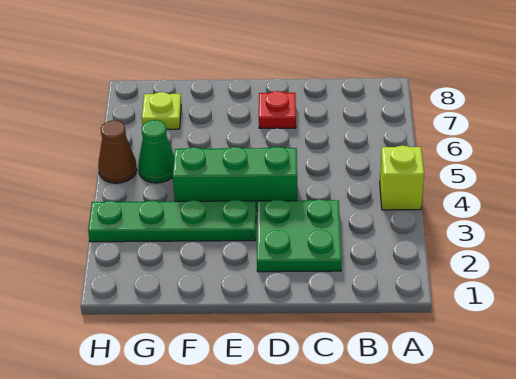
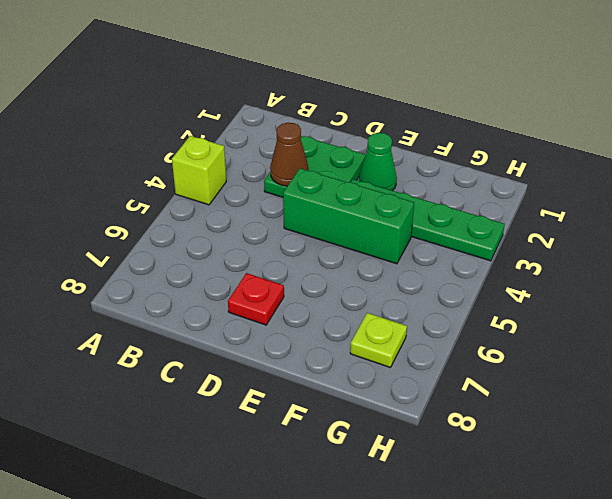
green cone G5 level 1 -> green cone E2 level 1
brown cone H5 level 1 -> brown cone C3 level 2

